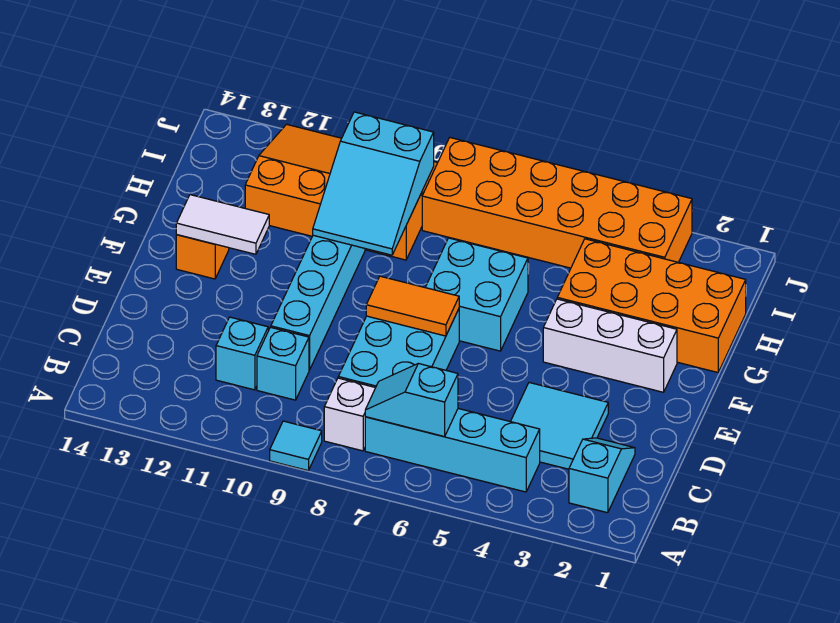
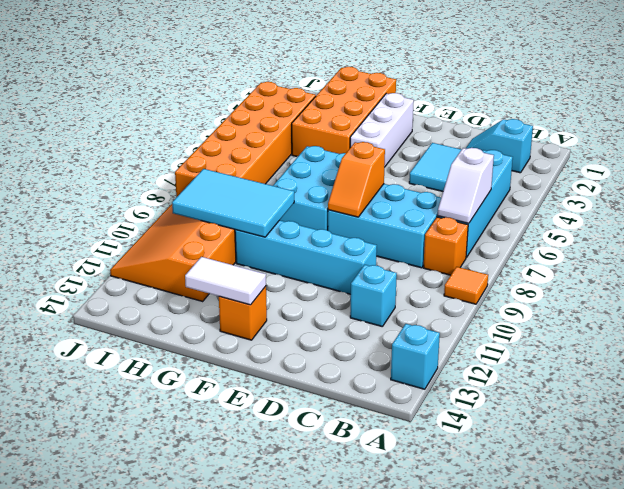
cyan tile A9 level 1 -> orange tile A9 level 1
cyan slope B6:B7 level 2 top 6 -> white slope B6:B7 level 2 top 6
white brick B8 level 1 -> orange brick B8 level 1
cyan brick C10 level 1 -> cyan brick A13 level 1
orange tile E7:E8 level 2 -> orange slope E7:E8 level 2 top 7
cyan brick F6:G7 level 1 -> cyan brick F6:G8 level 1
white tile F12:F13 level 2 -> white tile F13:G13 level 2
cyan slope G9:I10 level 2 top I -> cyan tile G9:I10 level 2

